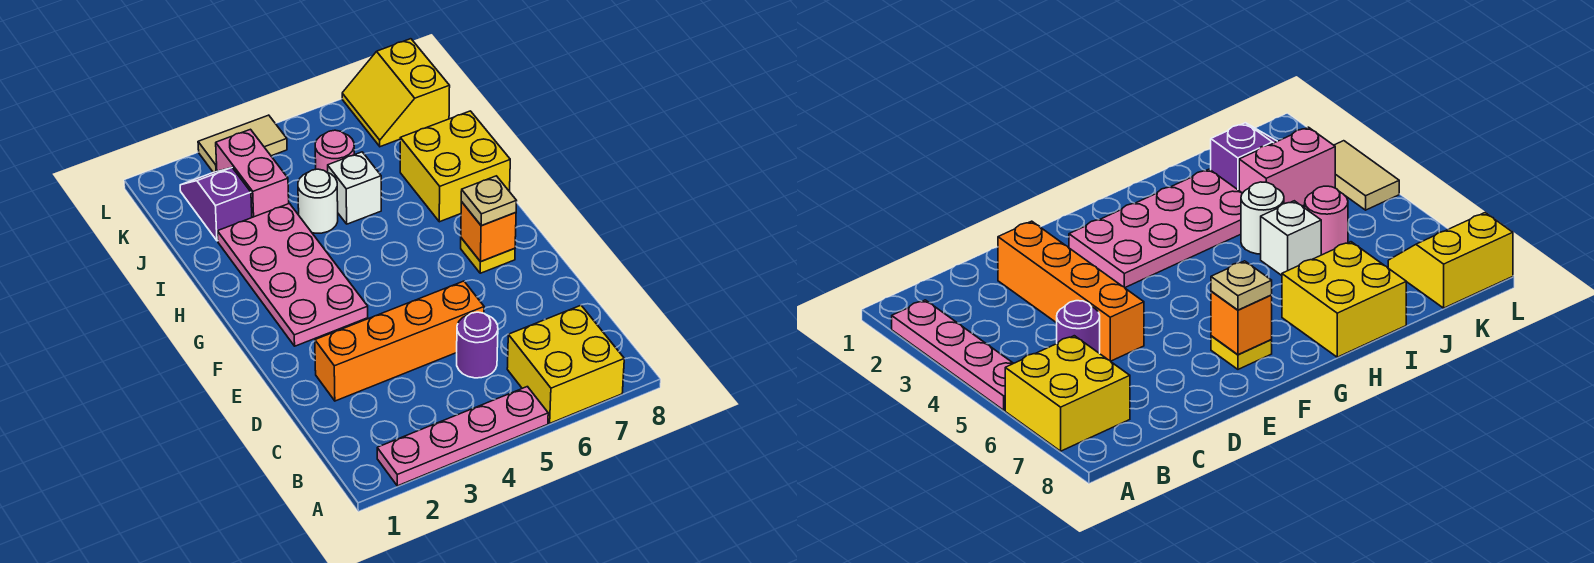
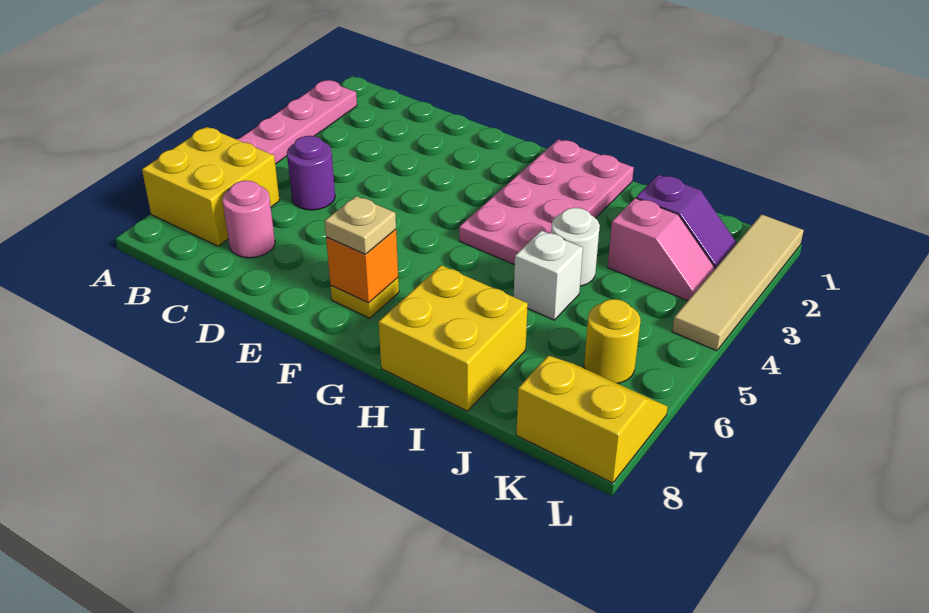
orange brick D2:D5 level 1 -> none
pink plate F2:I3 level 1 -> pink plate G1:H4 level 1
pink brick J3:K3 level 1 -> pink slope J3:K3 level 1 top J
pink round brick J5 level 1 -> pink round brick C7 level 1
none -> yellow round brick K6 level 1
tan tile L3:L4 level 1 -> tan tile L1:L4 level 1

